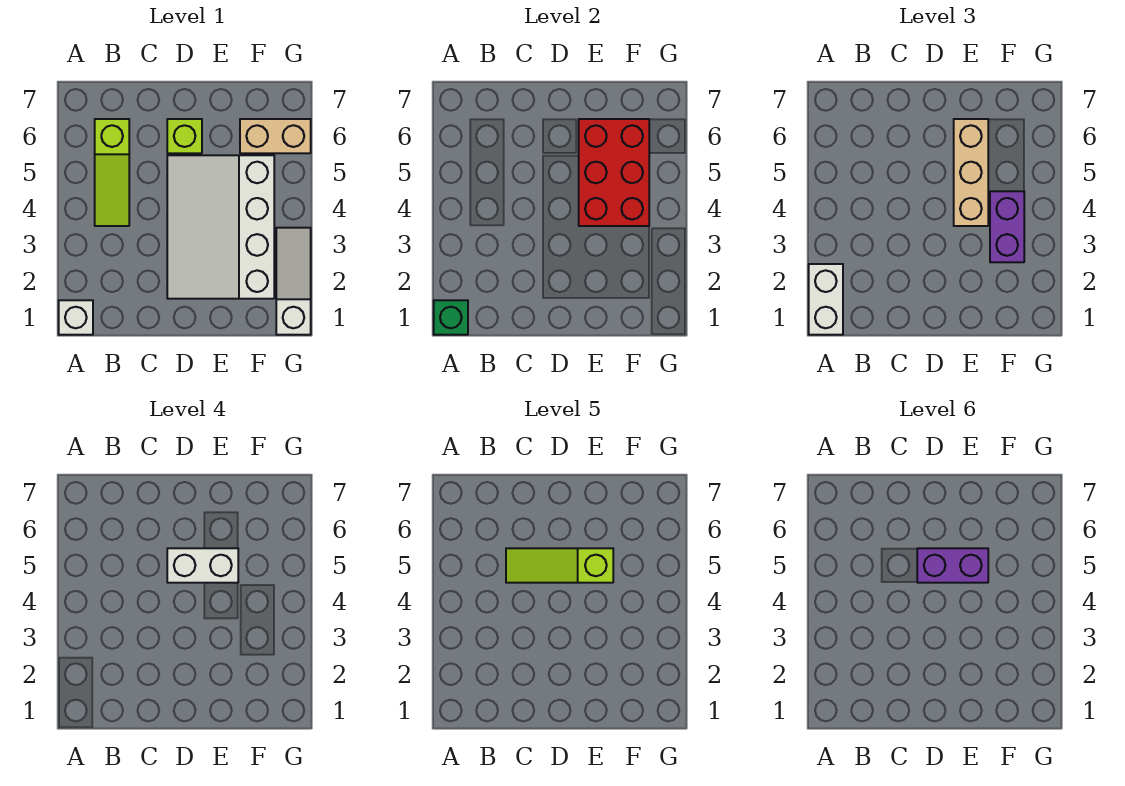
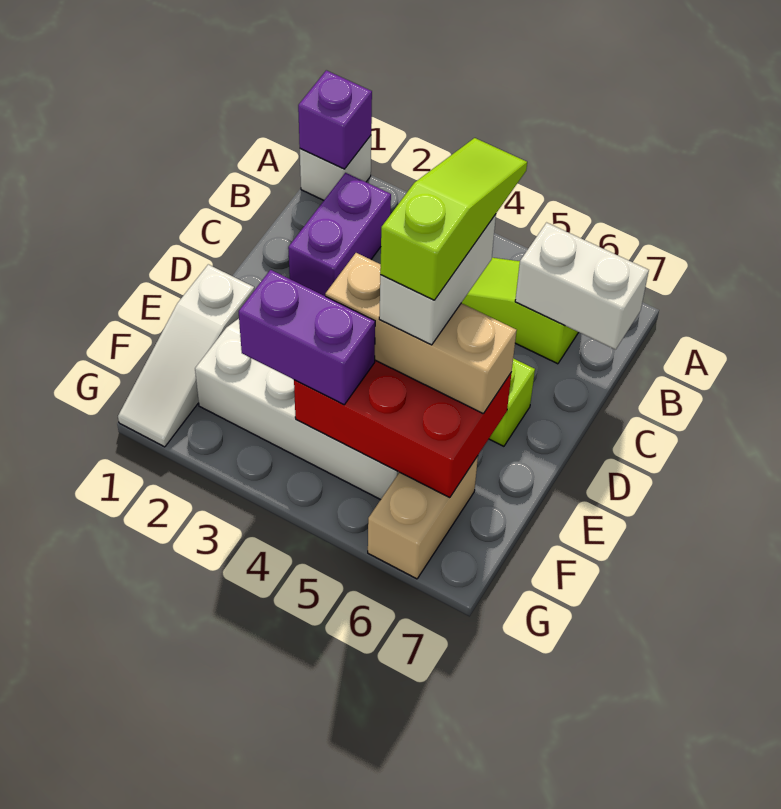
green brick A1 level 2 -> purple brick A1 level 2
white brick A1:A2 level 3 -> white brick B6:B7 level 2
purple brick D5:E5 level 6 -> purple brick B2:C2 level 1
white slope G1:G3 level 1 top 1 -> white slope E1:G1 level 1 top E

